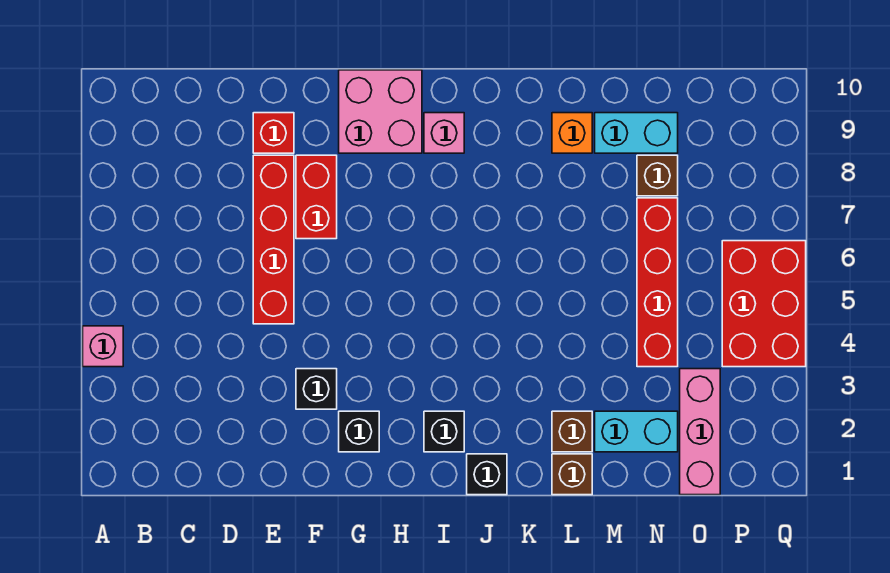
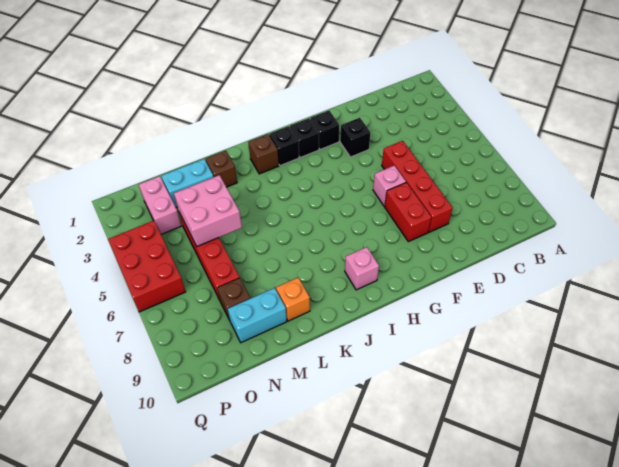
pink brick A4 level 1 -> pink brick F6 level 1
red brick E9 level 1 -> none
pink brick G9:H10 level 1 -> pink brick M4:N5 level 2
black brick J1 level 1 -> black brick H2 level 1
brown brick L1 level 1 -> brown brick J2 level 1
pink brick O1:O3 level 1 -> pink brick O2:O3 level 1

